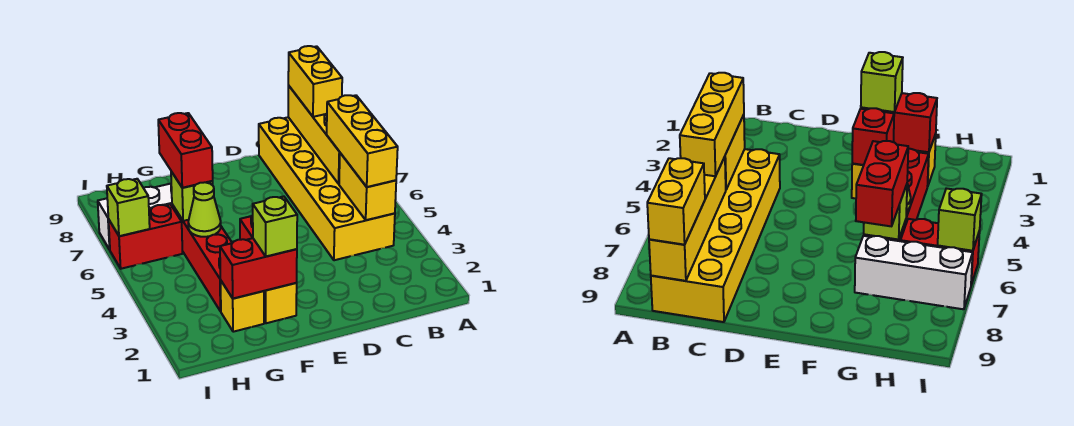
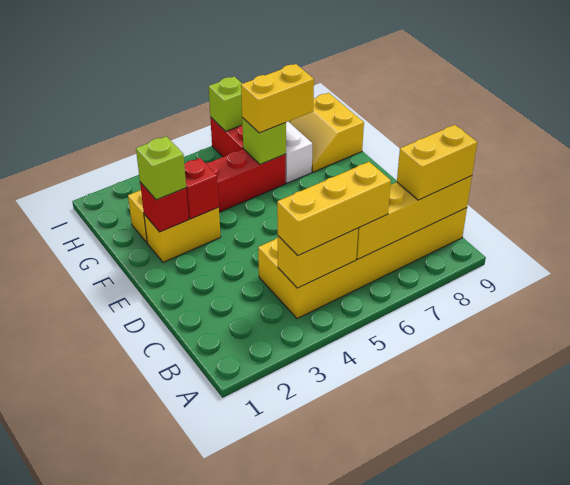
red brick F2:G2 level 2 -> red brick F2 level 2
lime cone G5 level 2 -> none
red brick G6:G7 level 3 -> yellow brick G6:G7 level 3
none -> yellow slope G8:H9 level 1 top 9

